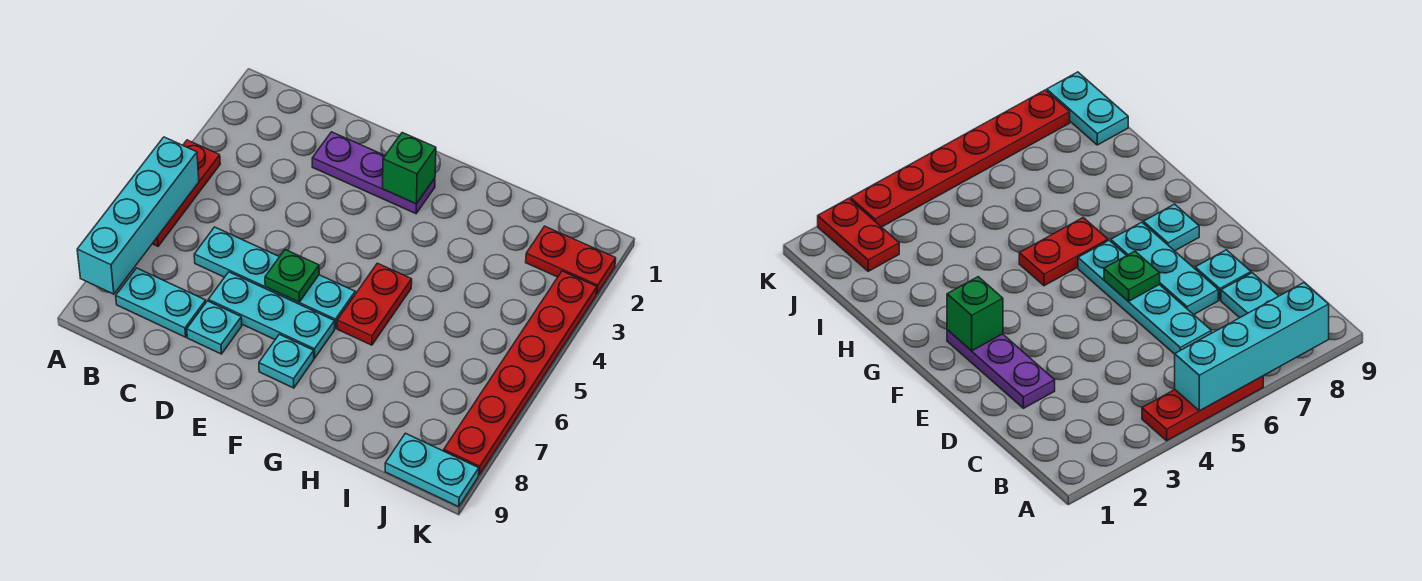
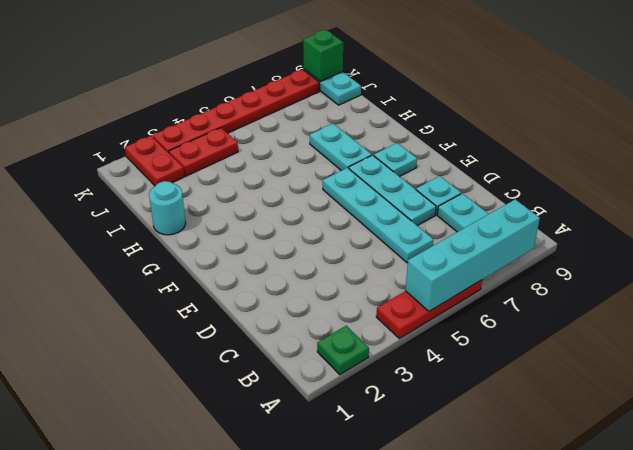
purple plate D2:F2 level 1 -> none
green plate E6 level 2 -> green plate A2 level 1
green brick F2 level 2 -> green brick K9 level 2
red plate G5:G6 level 1 -> red plate J3:J4 level 1
none -> cyan plate G7:H7 level 1
none -> cyan round brick H1 level 1

